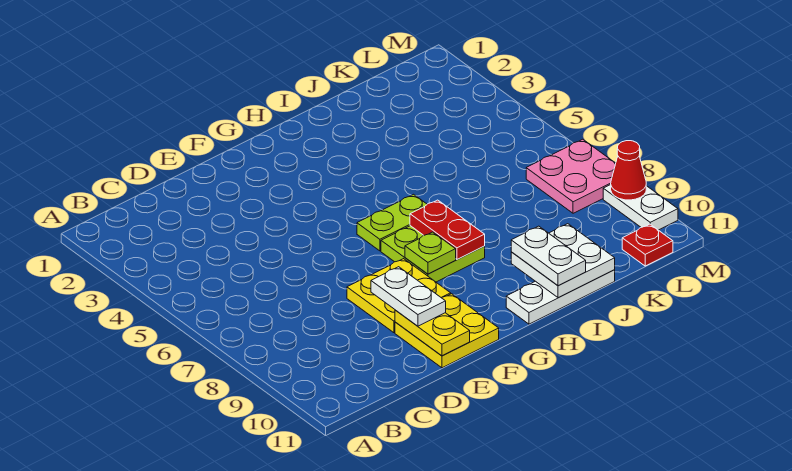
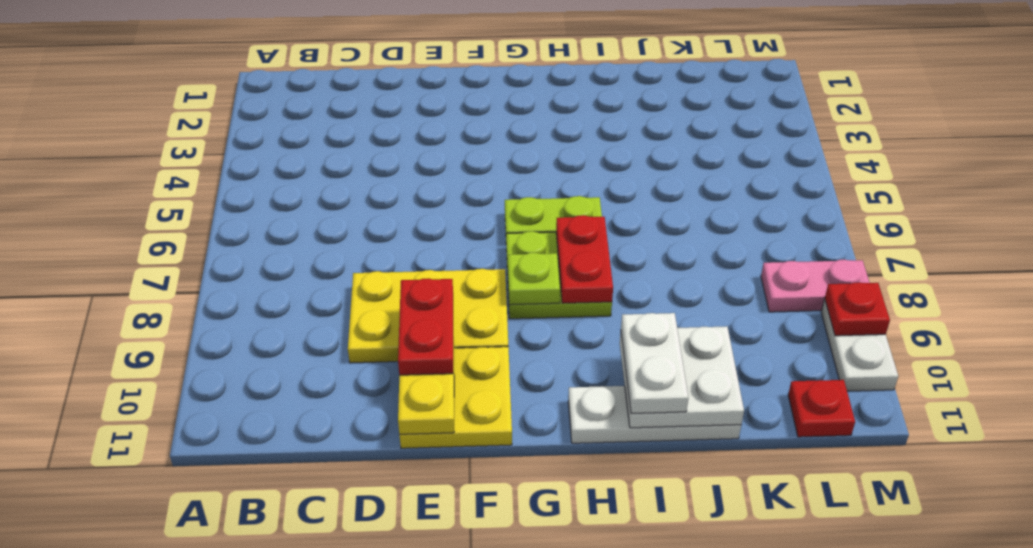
yellow plate E8:F9 level 1 -> yellow plate D8:F9 level 1
white plate E9:E10 level 3 -> red plate E9:E10 level 3
pink plate L7:M8 level 1 -> pink plate L8:M8 level 1
red cone M9 level 2 -> red plate M9 level 2

